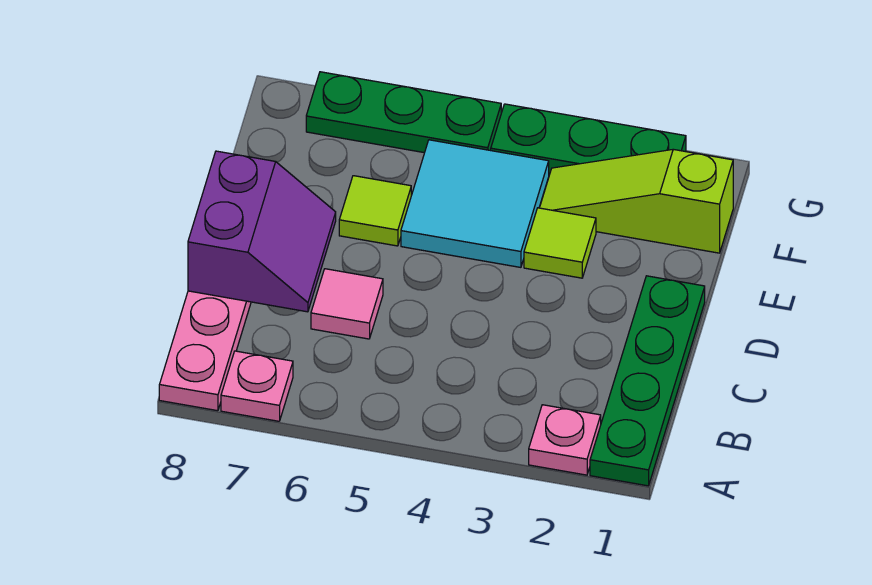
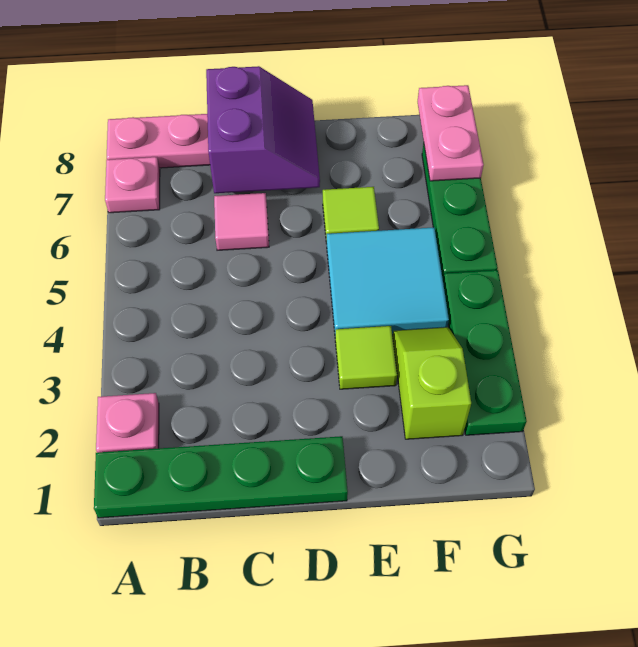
purple slope C7:D8 level 2 top 8 -> purple slope C7:D8 level 2 top C
lime slope F1:F3 level 1 top 1 -> lime slope F2:F3 level 1 top 2
none -> pink plate G7:G8 level 2

